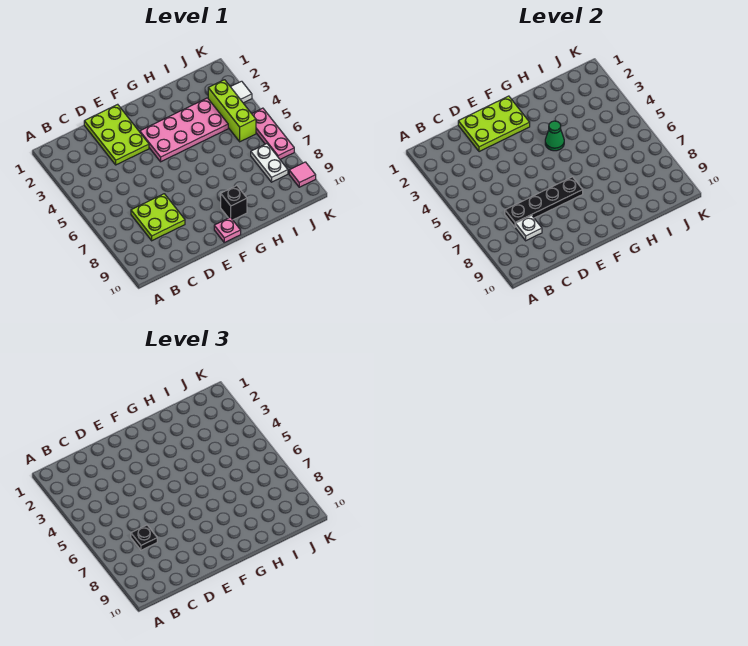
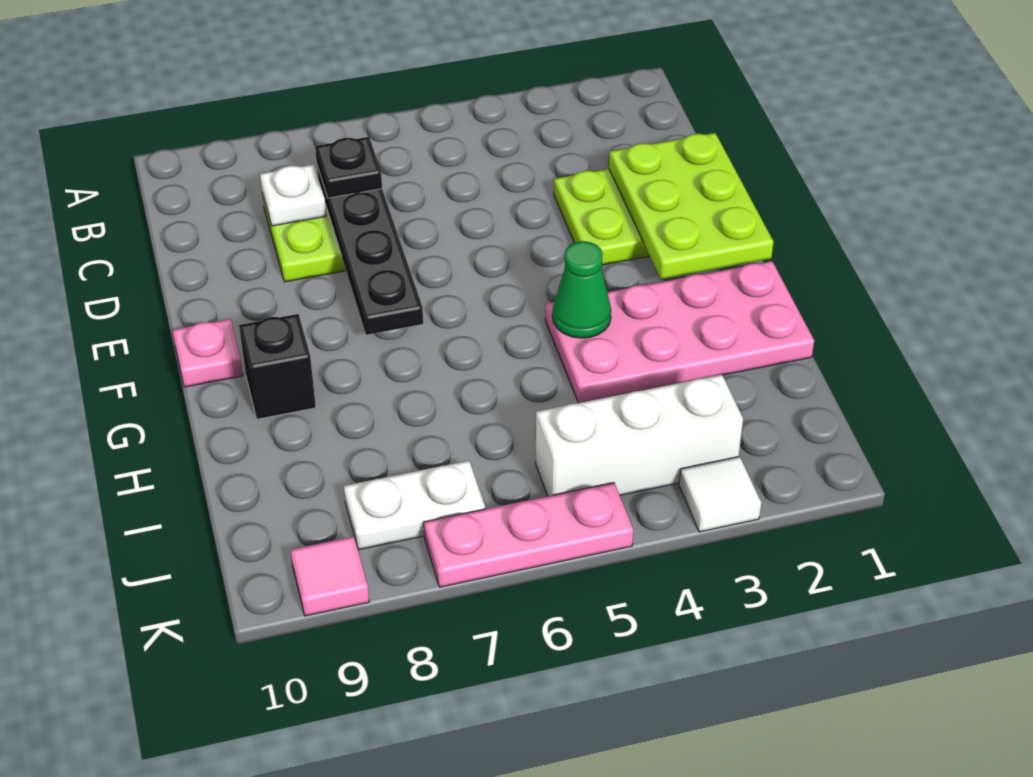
pink plate F3:I4 level 1 -> pink plate G1:H4 level 1
lime brick J3:J5 level 1 -> white brick J3:J5 level 1

